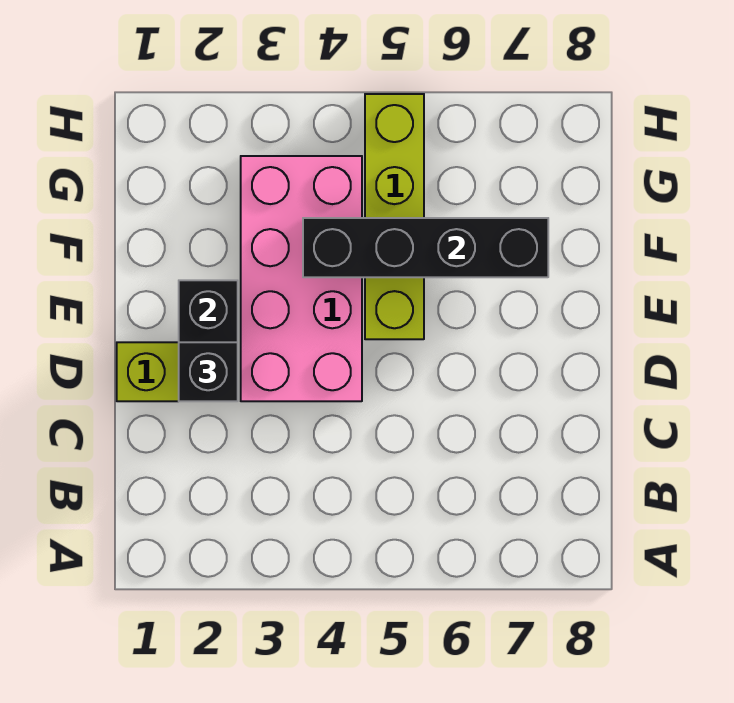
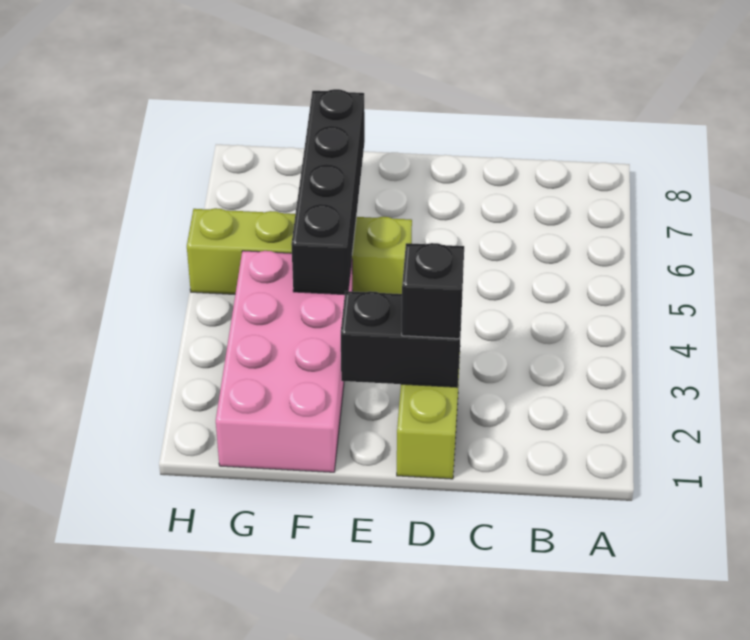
pink brick D3:G4 level 1 -> pink brick F1:G4 level 1

